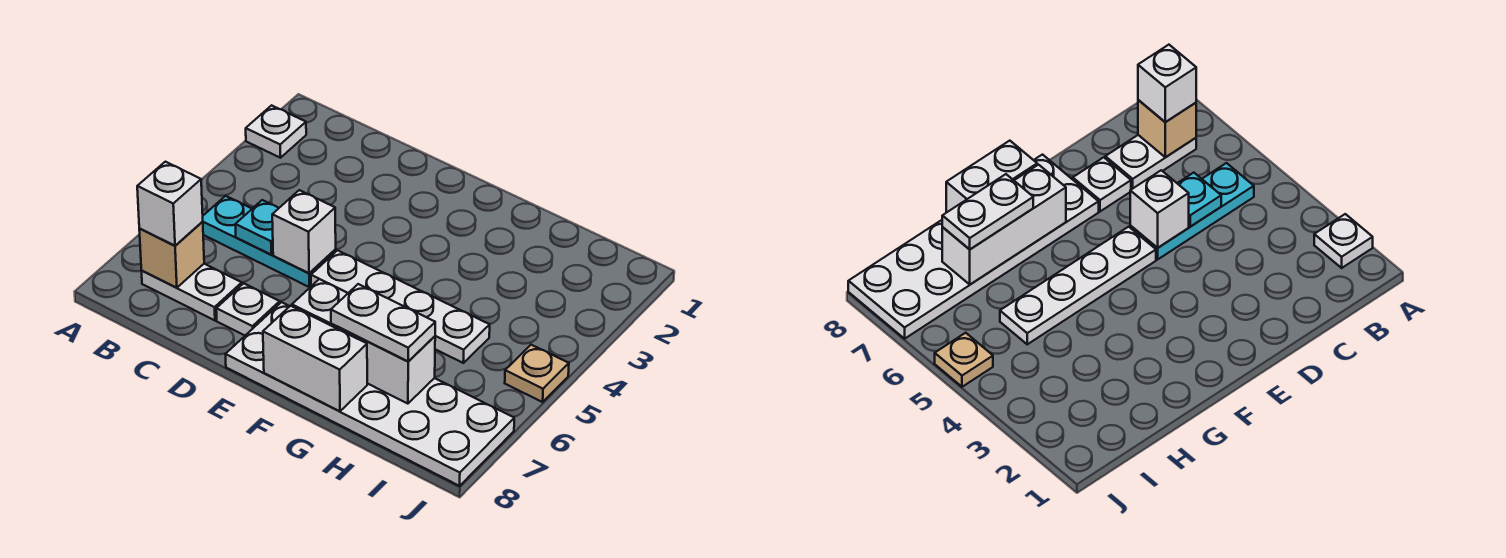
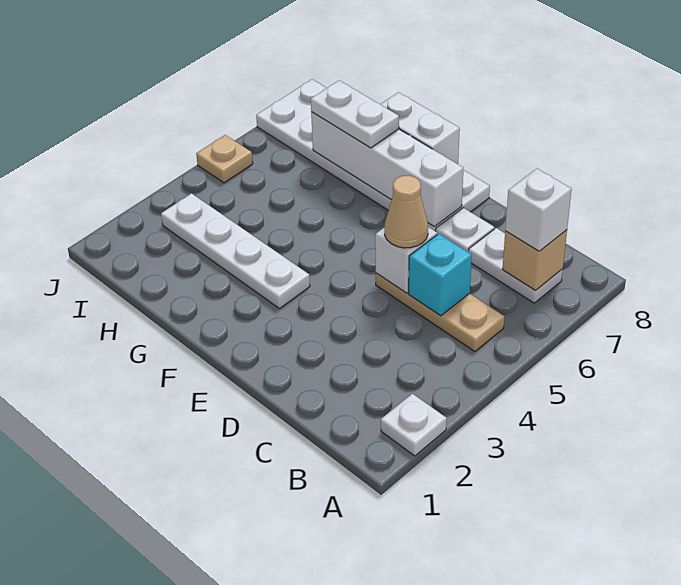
cyan plate B5:D5 level 1 -> tan plate B5:D5 level 1
cyan plate C5 level 2 -> cyan brick C5 level 2
none -> tan cone D5 level 3
white plate E5:H5 level 1 -> white plate F3:I3 level 1
white brick F7:H7 level 2 -> white brick E7:H7 level 2

